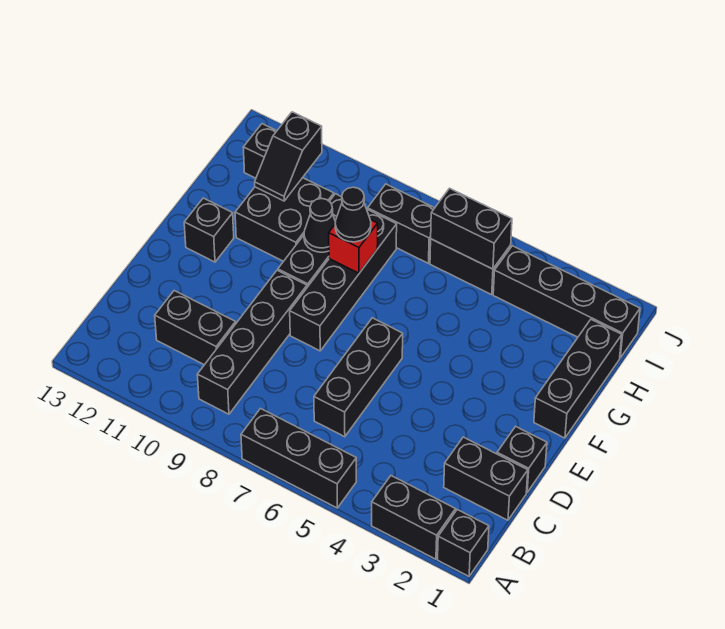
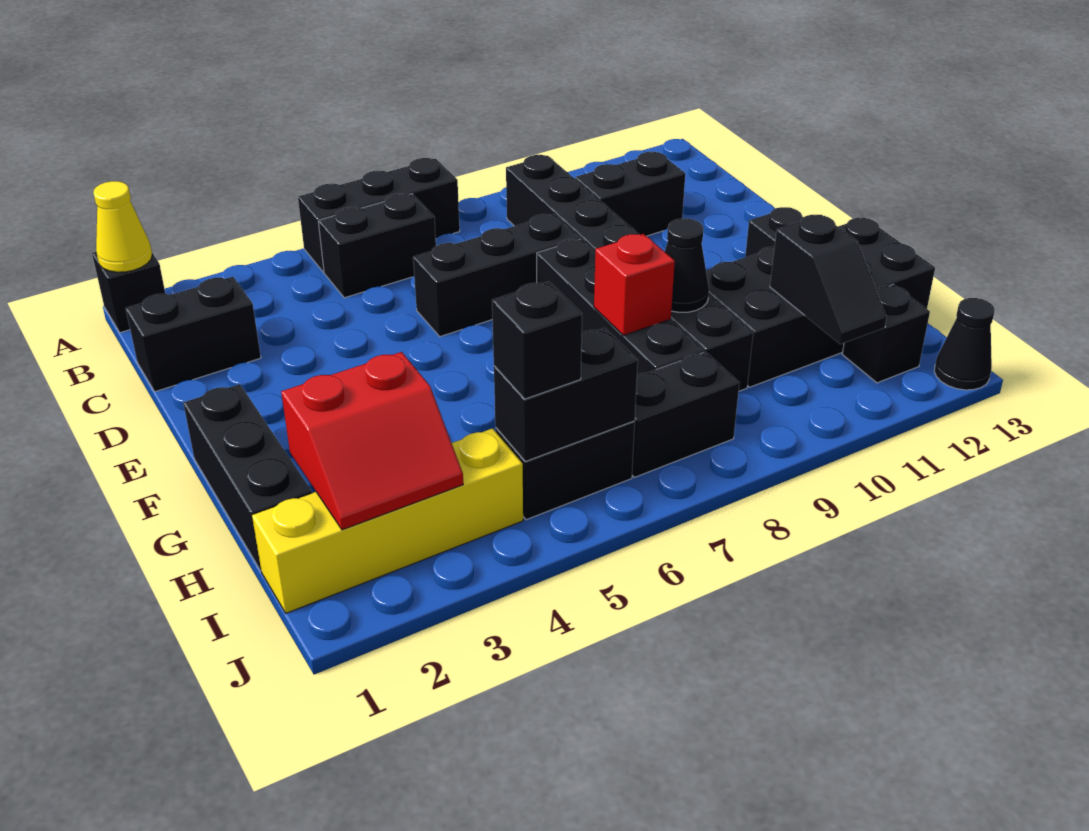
none -> yellow cone A1 level 2
black brick A2:A3 level 1 -> black brick B5:B6 level 1
black brick C6:E6 level 1 -> black brick D6:D8 level 1
black brick D1 level 1 -> black brick I5 level 3
black cone G8 level 3 -> black cone J13 level 1
black brick G10:H11 level 1 -> black brick G10:H13 level 1
none -> red slope H2:I3 level 2 top H
black slope H11:I11 level 2 top I -> black slope H11:I11 level 2 top H
black brick I1:I4 level 1 -> yellow brick I1:I4 level 1

